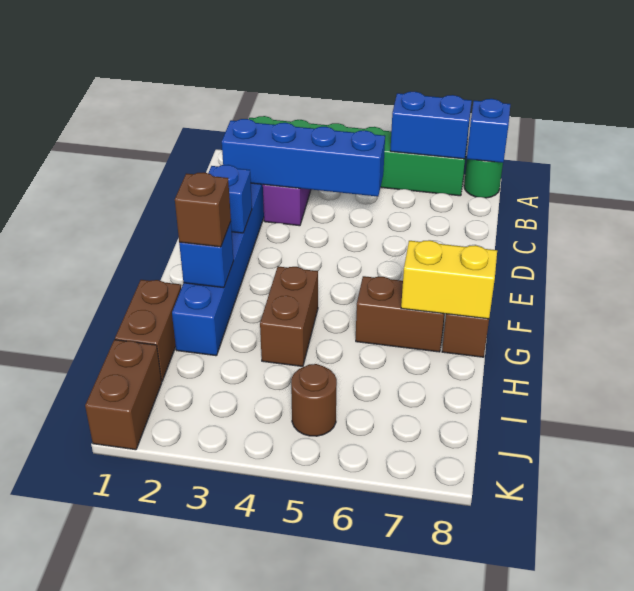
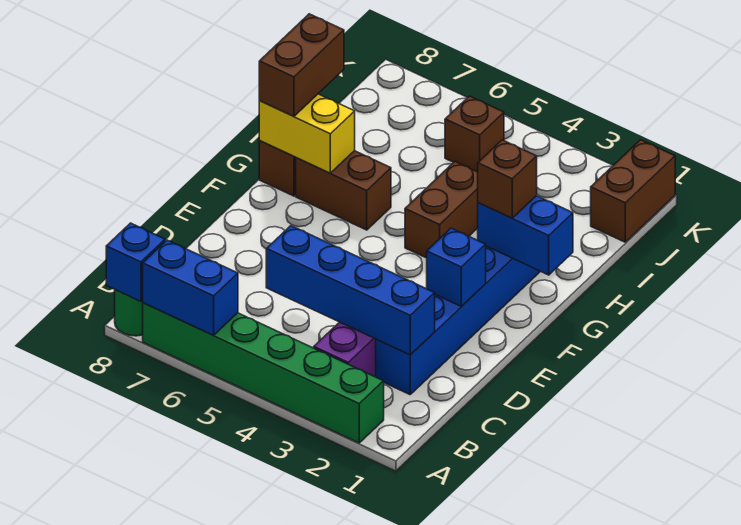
blue brick G2 level 2 -> blue brick G1:G2 level 2
brown brick H1:I1 level 1 -> brown brick G8:H8 level 3
brown round brick J5 level 1 -> brown brick J5 level 1

